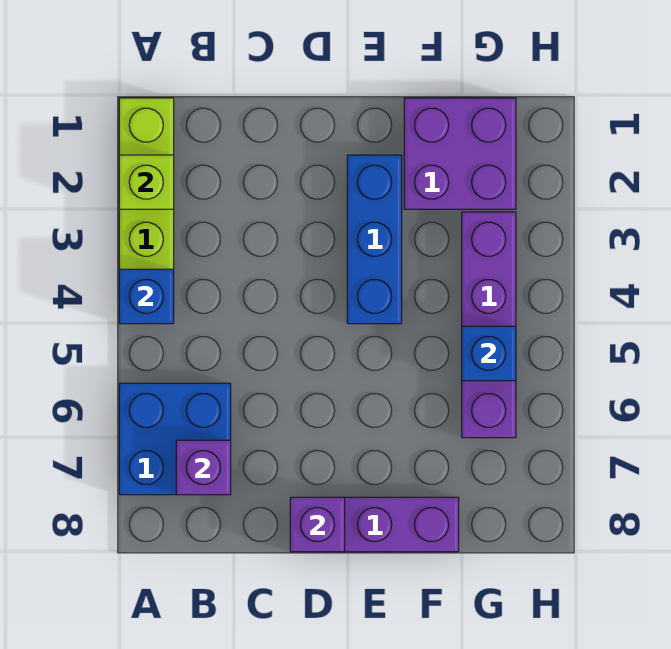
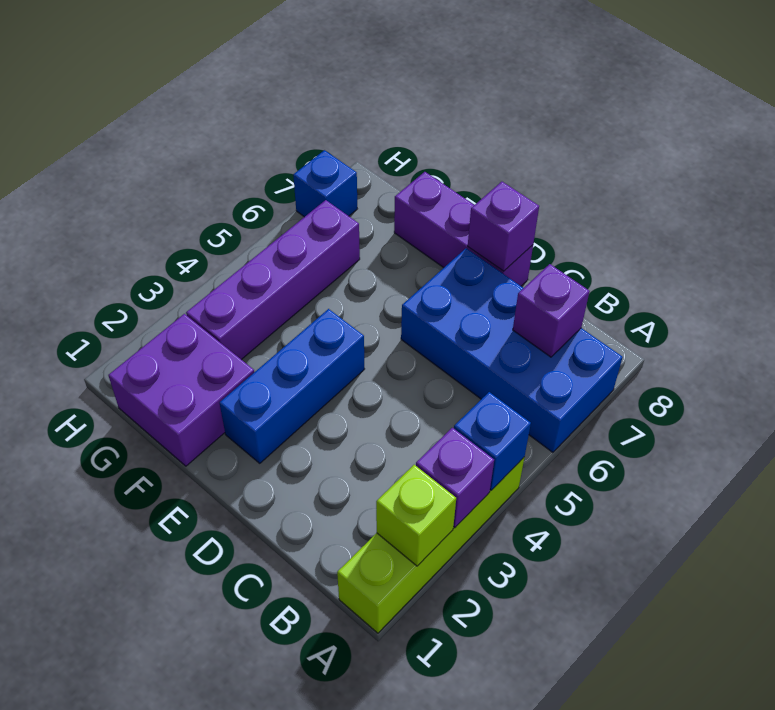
none -> purple brick A3 level 2
blue brick A6:B7 level 1 -> blue brick A6:D7 level 1
blue brick G5 level 2 -> blue brick H7 level 1

